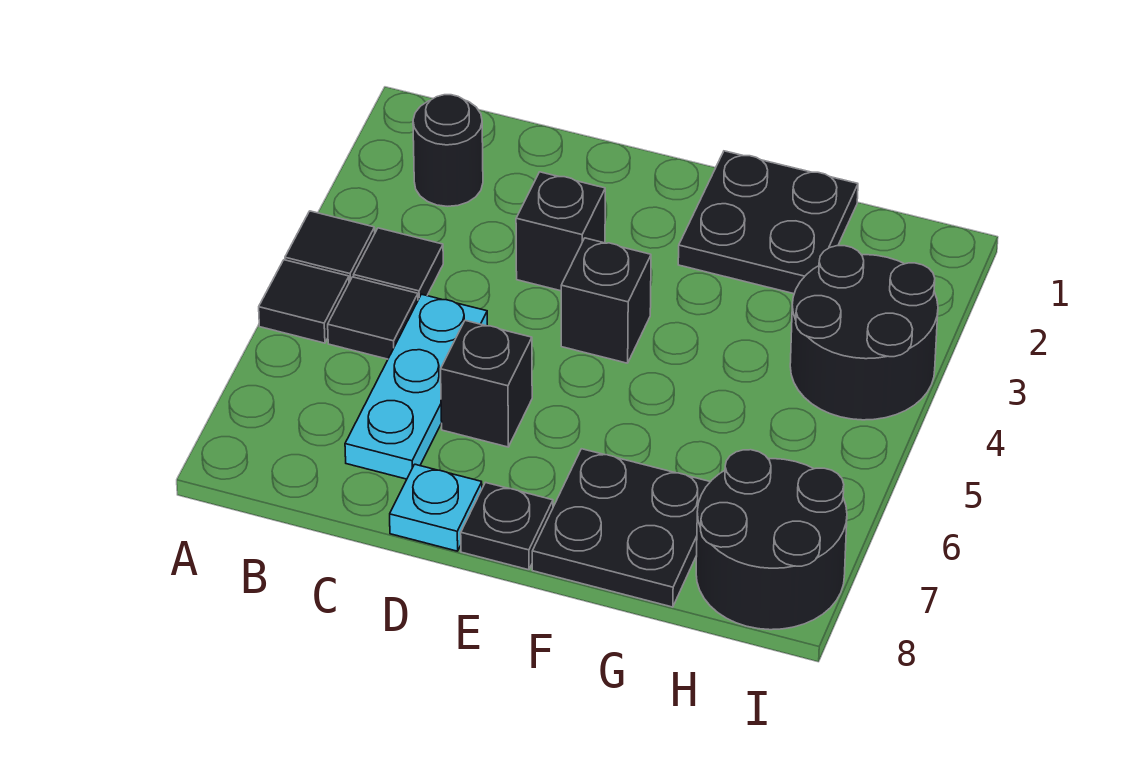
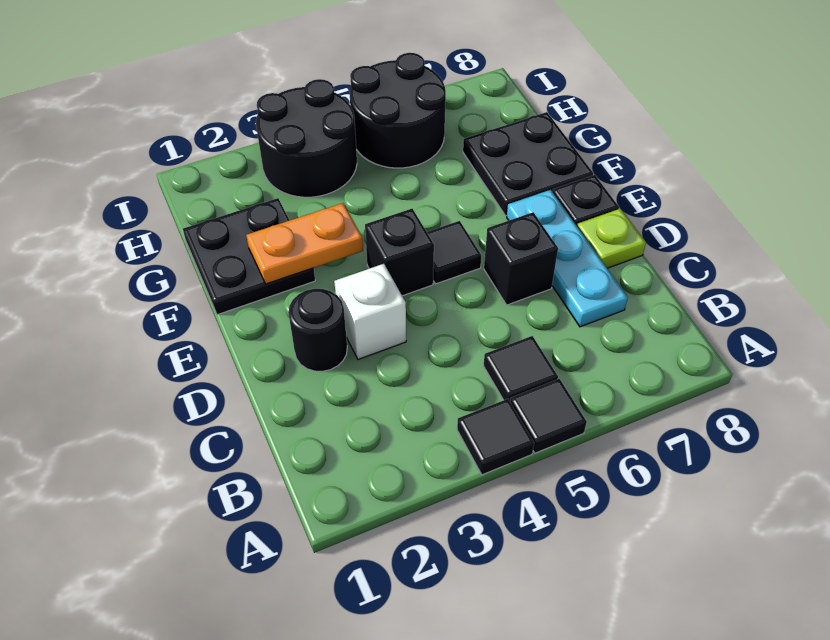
black round brick B2 level 1 -> black round brick D2 level 1
black tile B4 level 1 -> black tile E5 level 1
cyan plate C5:C7 level 1 -> cyan plate C7:E7 level 1
black brick D3 level 1 -> white brick D3 level 1
cyan plate D8 level 1 -> lime plate D8 level 1
none -> orange plate F2:F3 level 2
black round brick H7:I8 level 1 -> black round brick H5:I6 level 1

